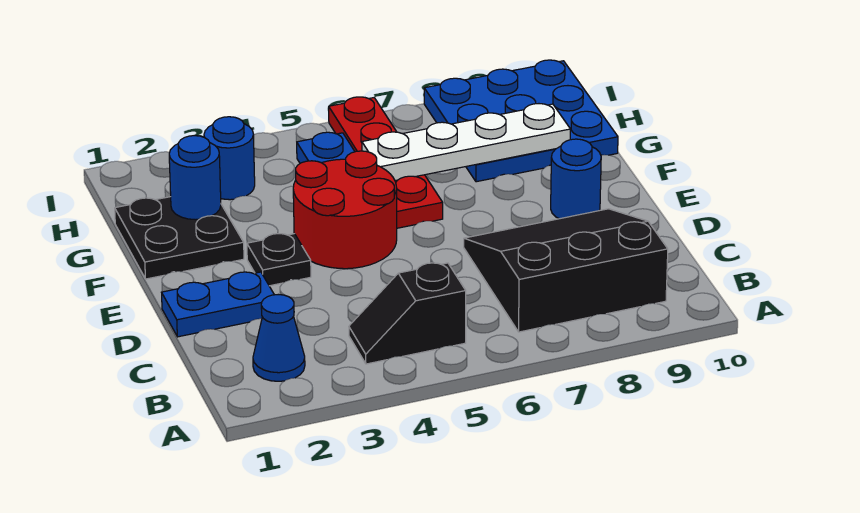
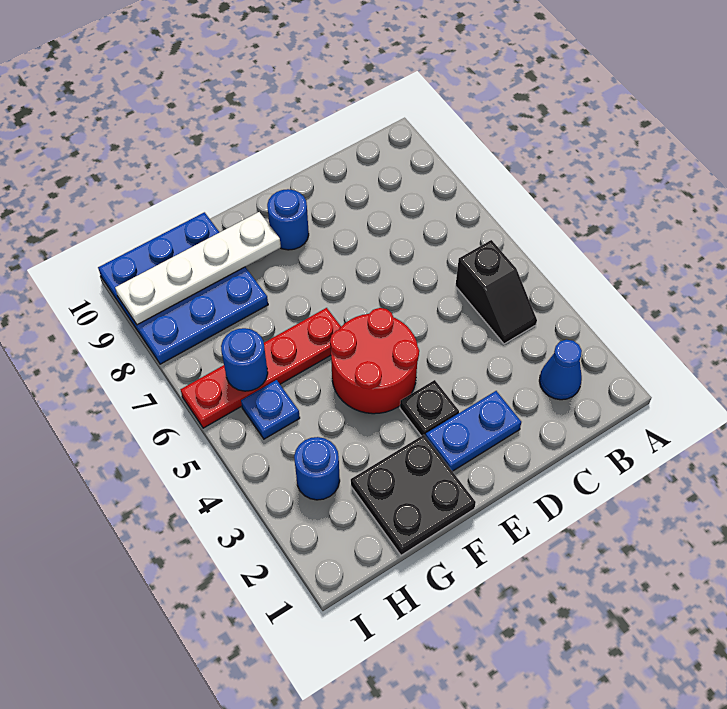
black slope B7:D9 level 1 top B -> none
blue plate D1:D2 level 1 -> blue plate D2:E2 level 1
blue round brick G2 level 2 -> blue round brick H6 level 2
white plate G6:G9 level 2 -> white plate F9:I9 level 2

